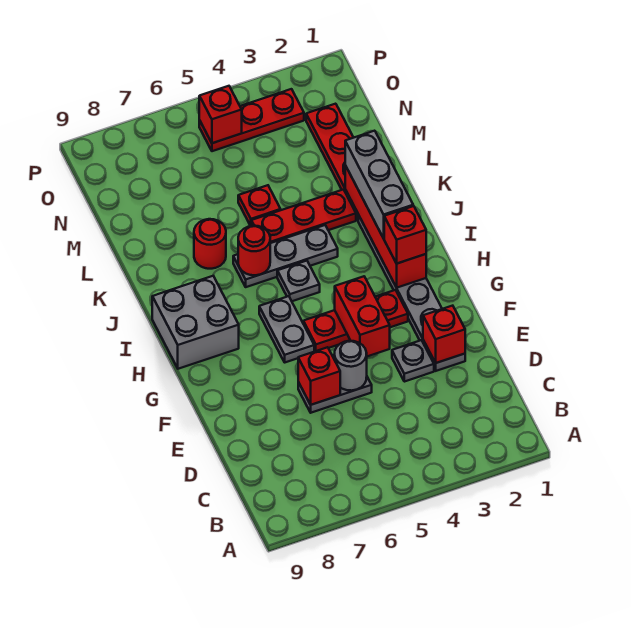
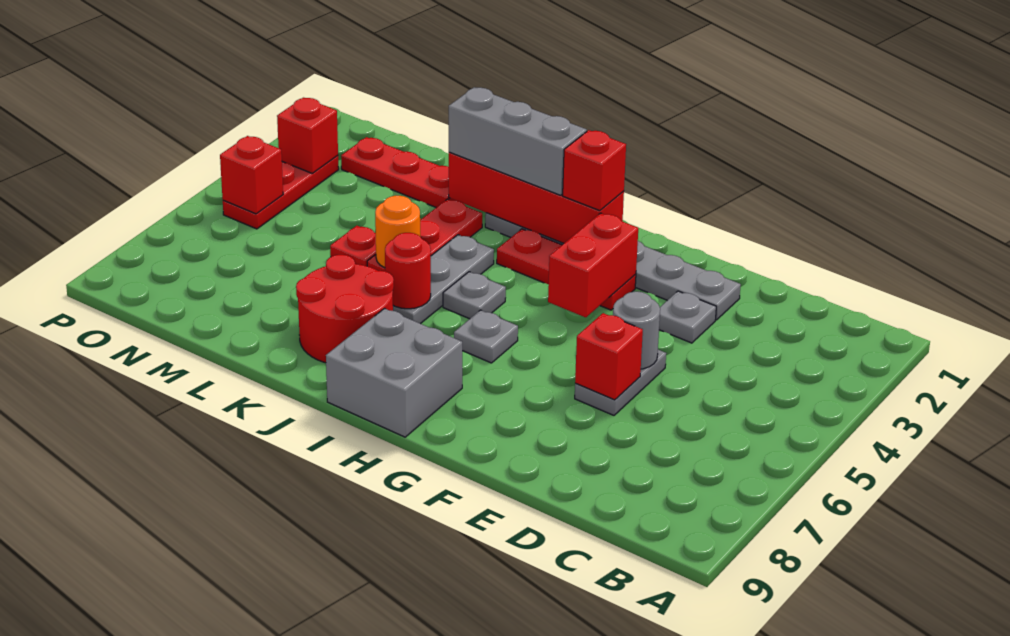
red brick E2 level 2 -> red brick O3 level 2
red brick F4:G4 level 2 -> red brick G3:G4 level 2
red plate G3:G5 level 1 -> red plate G3:I3 level 1
grey plate G6:H6 level 1 -> grey plate H6 level 1
none -> orange round brick K5 level 2
red round brick K7 level 1 -> red round brick J7:K8 level 1

